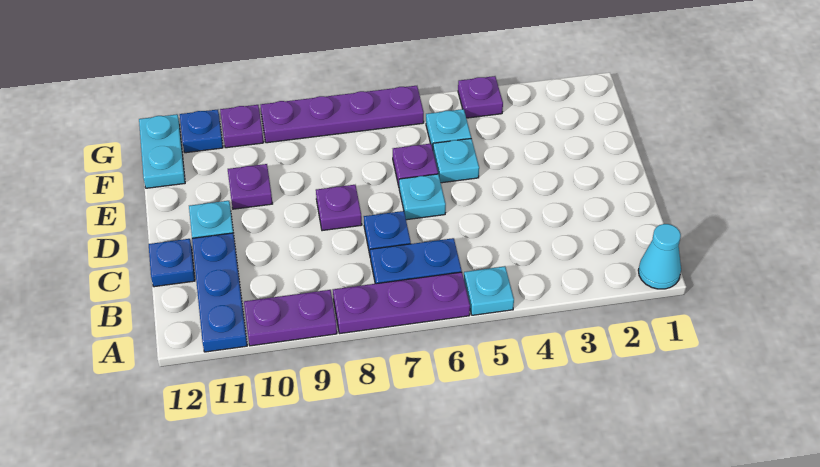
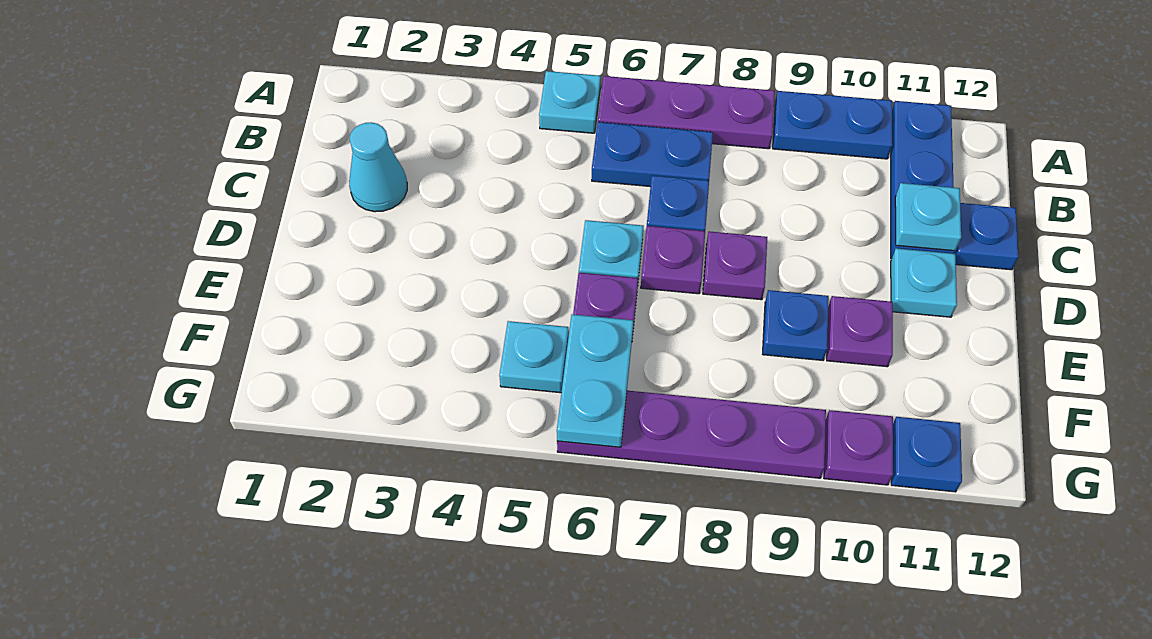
cyan cone A1 level 1 -> cyan cone C2 level 1
purple plate A9:A10 level 1 -> blue plate A9:A10 level 1
cyan plate E5 level 1 -> cyan plate C11 level 2
none -> blue plate E9 level 1
cyan plate F12:G12 level 1 -> cyan plate F6:G6 level 2
purple plate G4 level 1 -> purple plate D7 level 1

